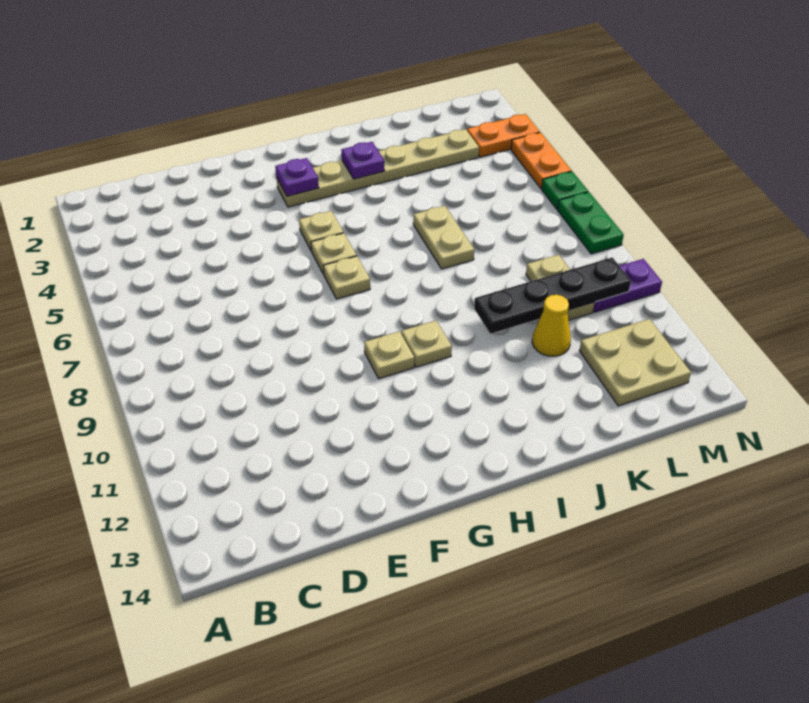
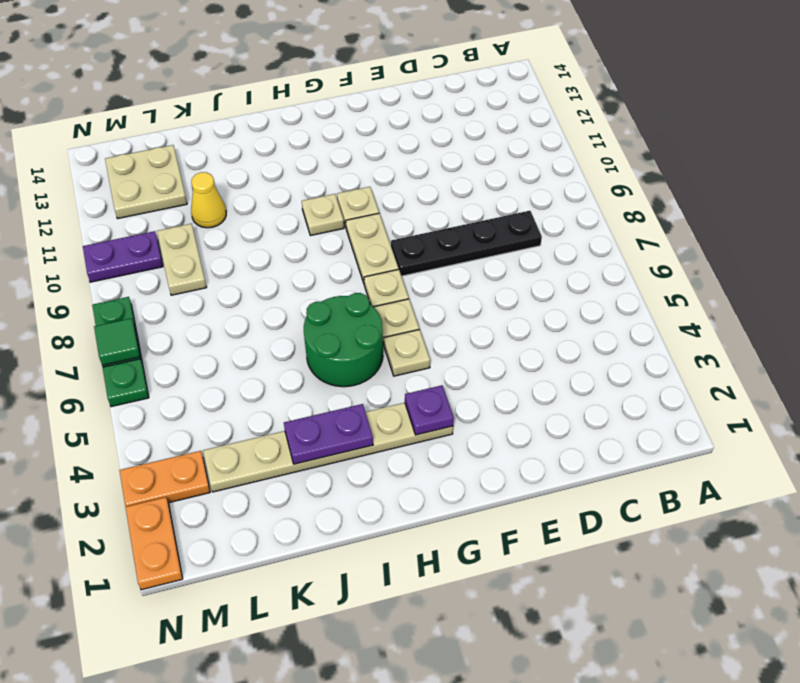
none -> green round brick H5:I6 level 1
purple plate I3 level 2 -> purple plate I3:J3 level 2
tan plate J6:J7 level 1 -> tan plate G8:G9 level 1
black plate J10:M10 level 2 -> black plate C8:F8 level 1
orange plate N4:N5 level 1 -> orange plate N1:N2 level 1
none -> green tile N7 level 2

